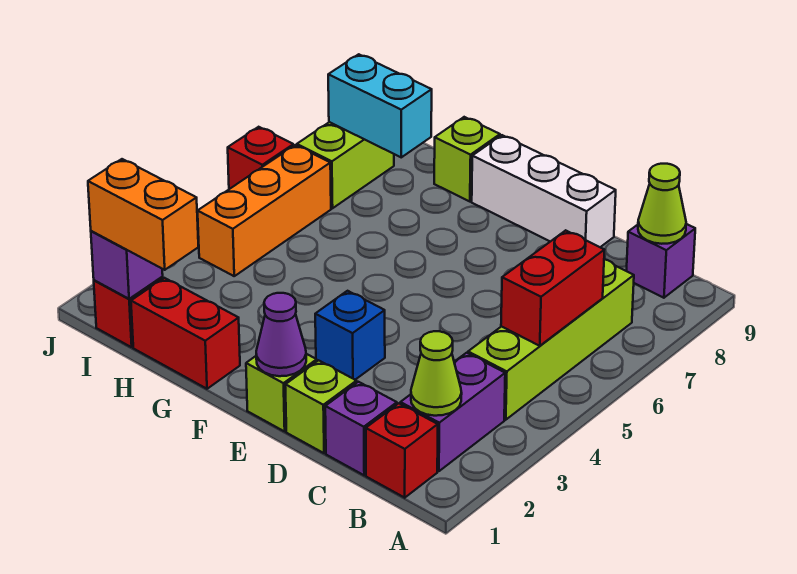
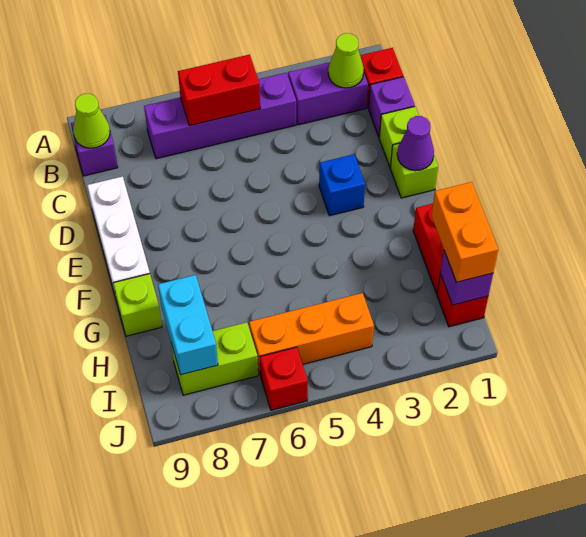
lime brick B4:B7 level 1 -> purple brick B4:B7 level 1

